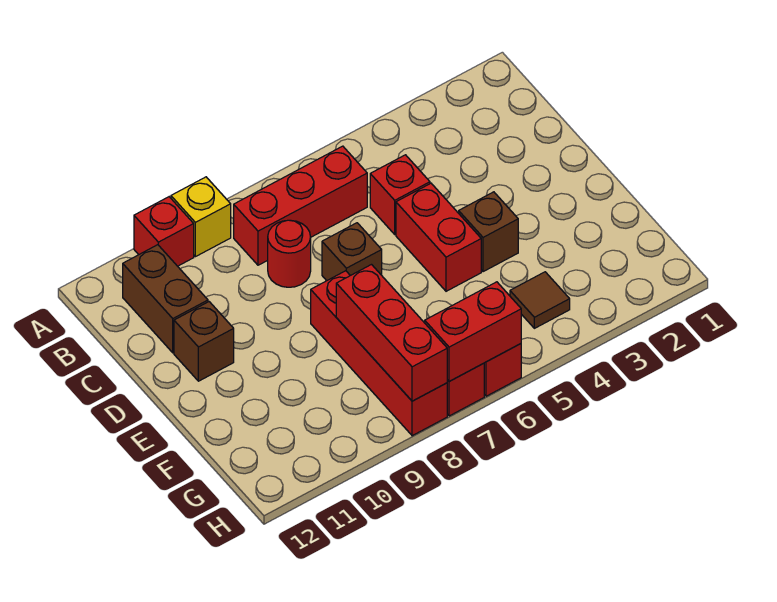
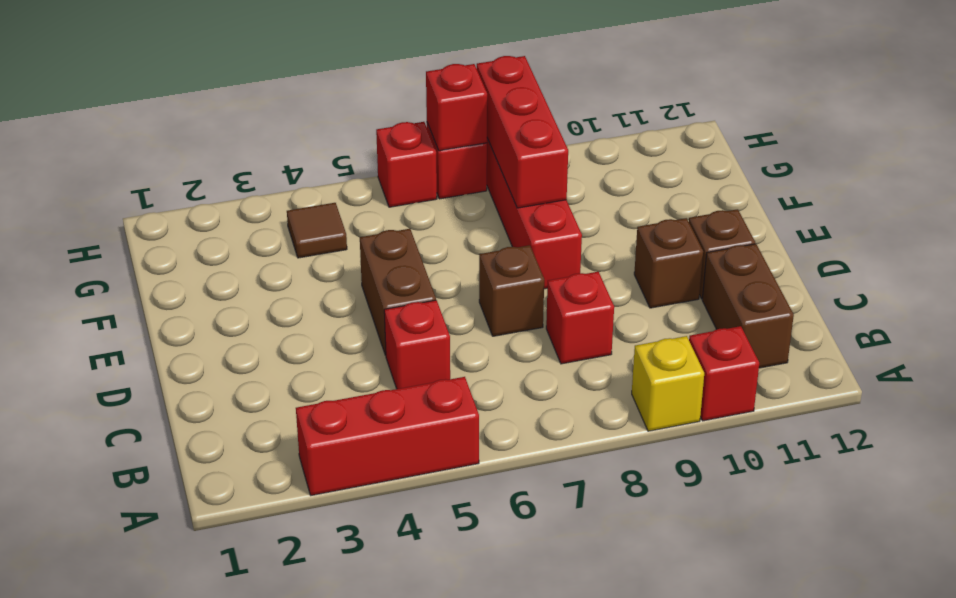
red brick B6:B8 level 1 -> red brick A3:A5 level 1
red round brick C8 level 1 -> red brick C8 level 1
red brick D5:E5 level 1 -> brown brick D5:E5 level 1
brown brick E4 level 1 -> brown brick D10 level 1
red brick H6:H7 level 2 -> red brick H7 level 2

